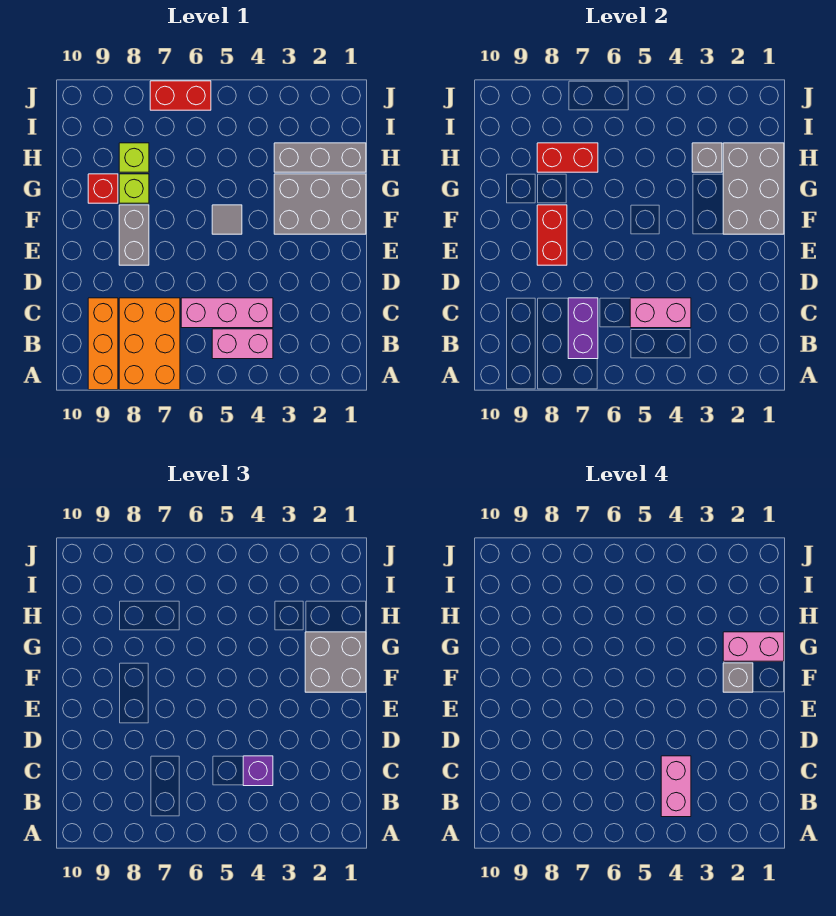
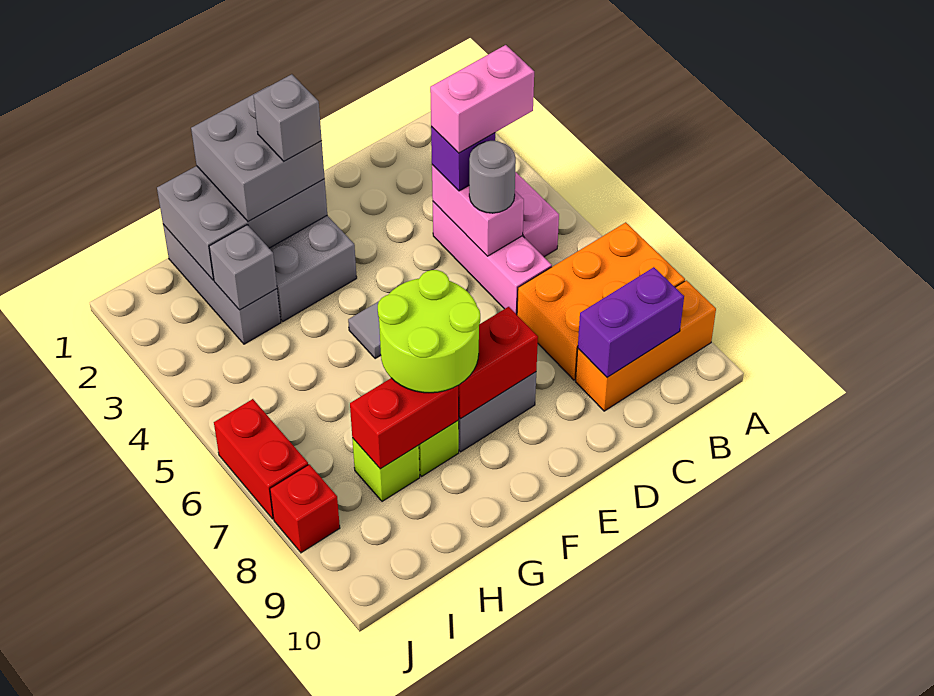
purple brick B7:C7 level 2 -> purple brick B9:C9 level 2
none -> grey round brick C5 level 3
none -> lime round brick F7:G8 level 3
pink brick G1:G2 level 4 -> none
red brick G9 level 1 -> red brick J8 level 1
red brick H7:H8 level 2 -> red brick G8:H8 level 2

